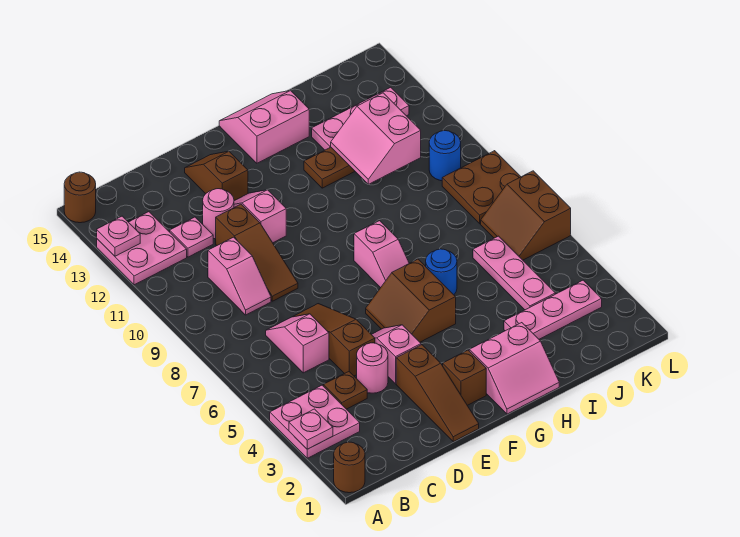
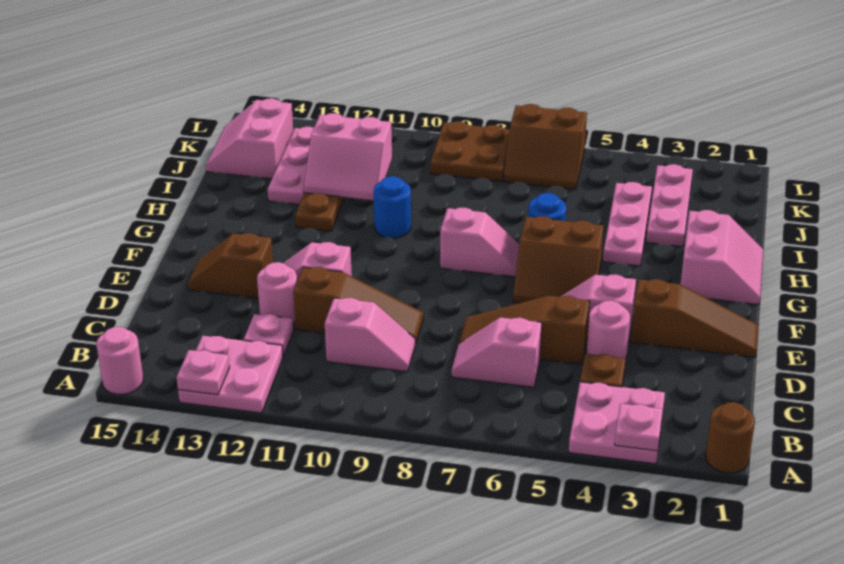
brown round brick A15 level 1 -> pink round brick A15 level 1
brown brick F2 level 1 -> none
pink slope G14:H15 level 1 top 14 -> pink slope J14:K15 level 1 top 14
pink plate J4:J6 level 1 -> pink plate H4:J4 level 1
blue round brick K10 level 1 -> blue round brick H10 level 1

